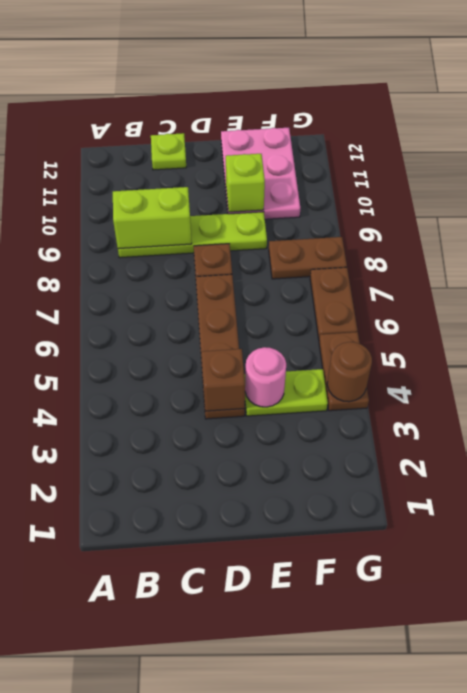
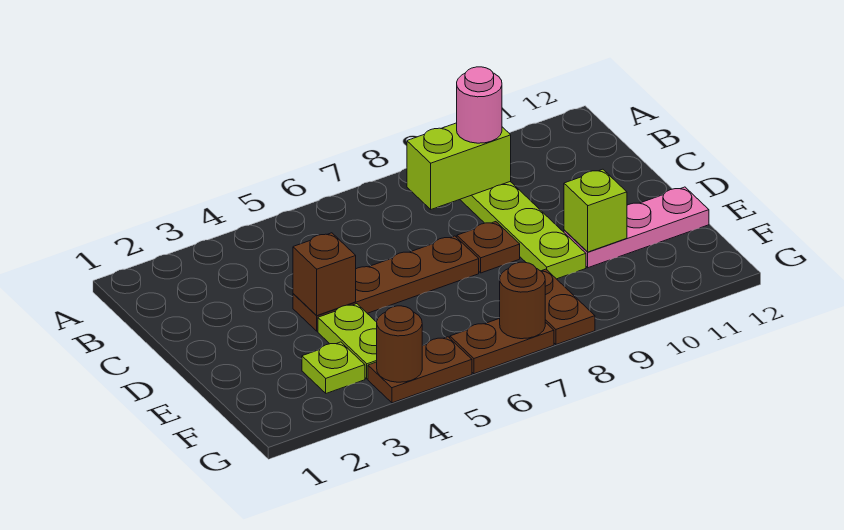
lime brick B9:C9 level 2 -> lime brick B8:B9 level 2
lime plate C12 level 1 -> lime plate F3 level 1
pink round brick E4 level 2 -> pink round brick B9 level 3
pink plate E10:F12 level 1 -> pink plate E10:E12 level 1
none -> brown round brick G7 level 2

